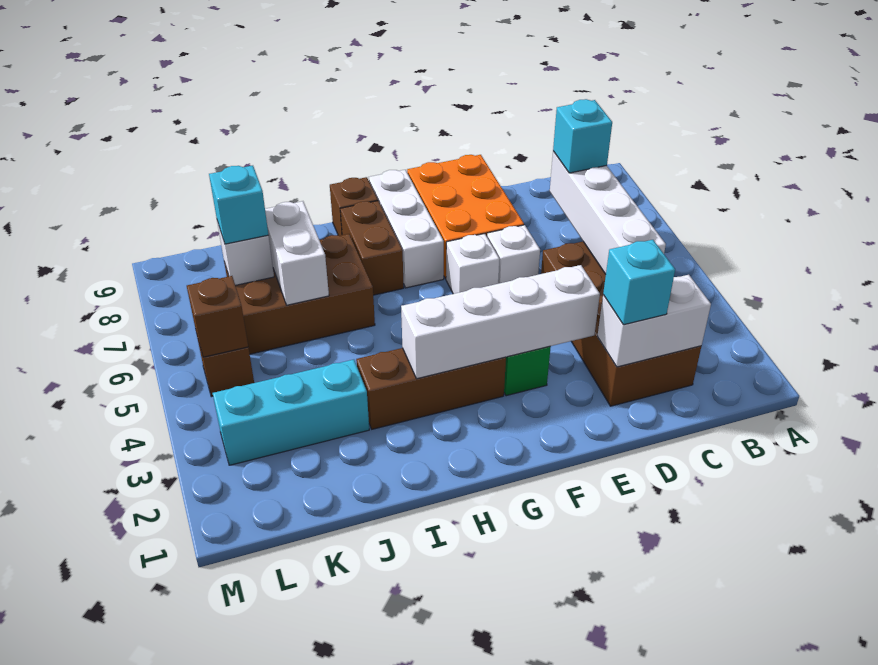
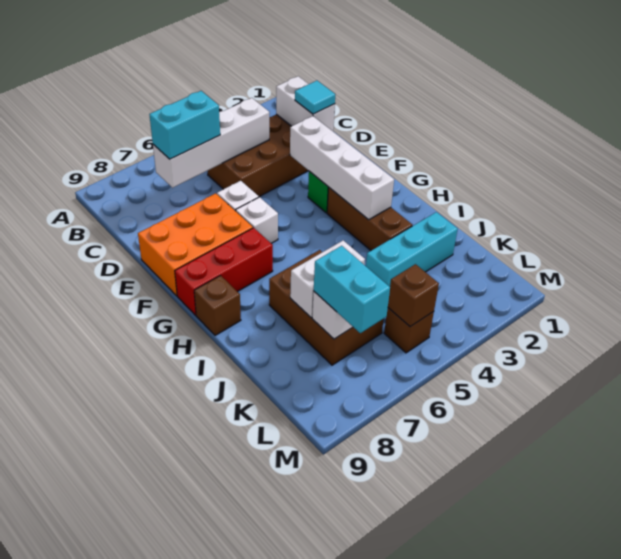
cyan brick C7 level 3 -> cyan brick C6:C7 level 3
cyan brick D2 level 3 -> cyan tile D2 level 3
white brick G7:G9 level 1 -> red brick G7:G9 level 1
brown brick H7:H8 level 1 -> none
cyan brick J3:L3 level 1 -> cyan brick J2:J4 level 1
cyan brick K7 level 3 -> cyan brick K7:L7 level 3

